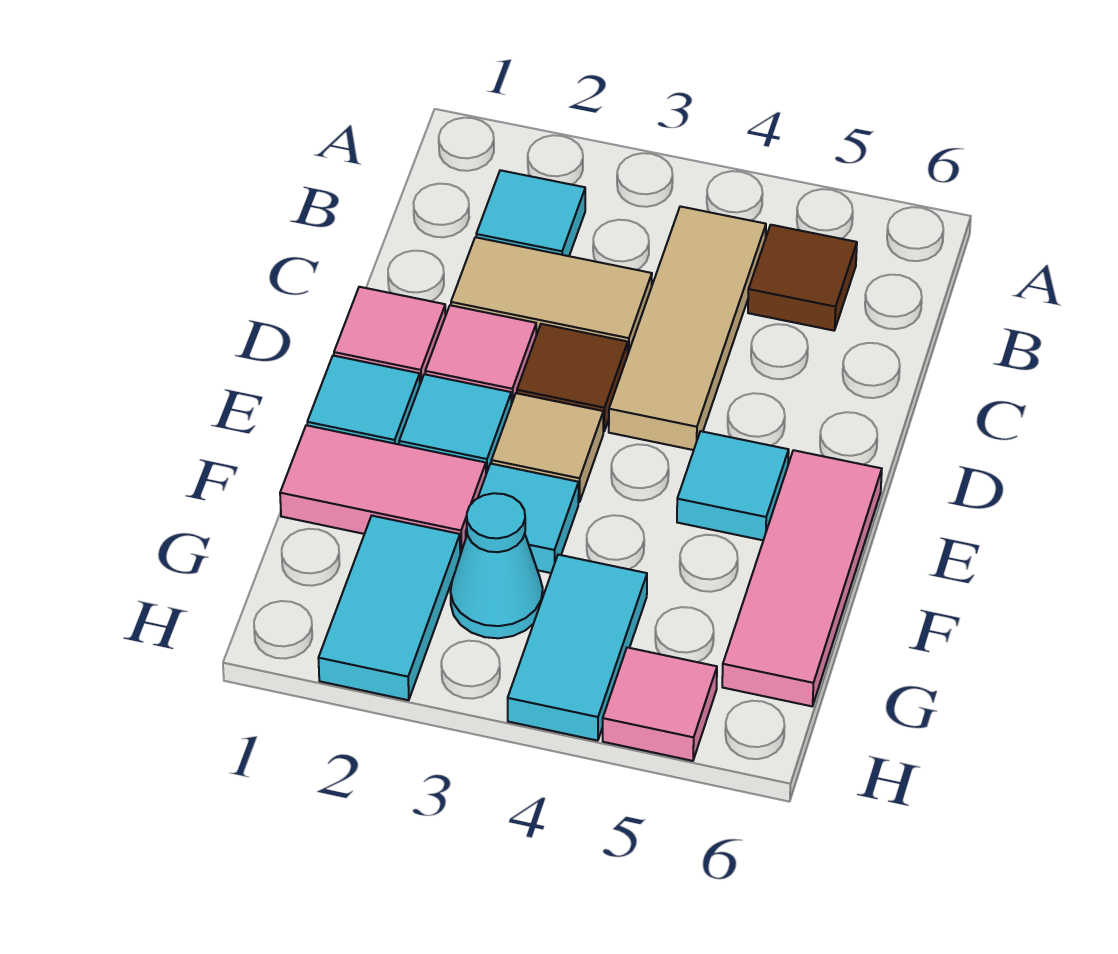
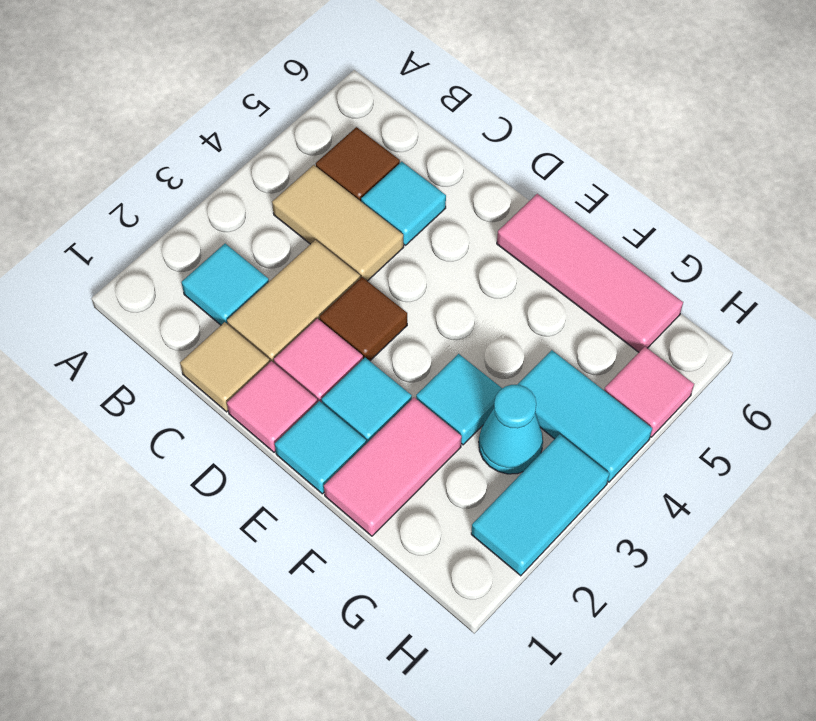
tan tile B4:D4 level 1 -> tan tile B4:C4 level 1
tan tile E3 level 1 -> tan tile C1 level 1
cyan tile E5 level 1 -> cyan tile C5 level 1
cyan tile G2:H2 level 1 -> cyan tile H2:H3 level 1

